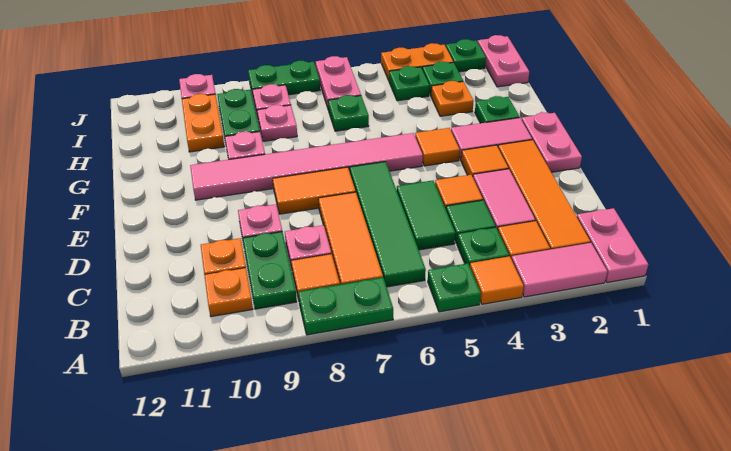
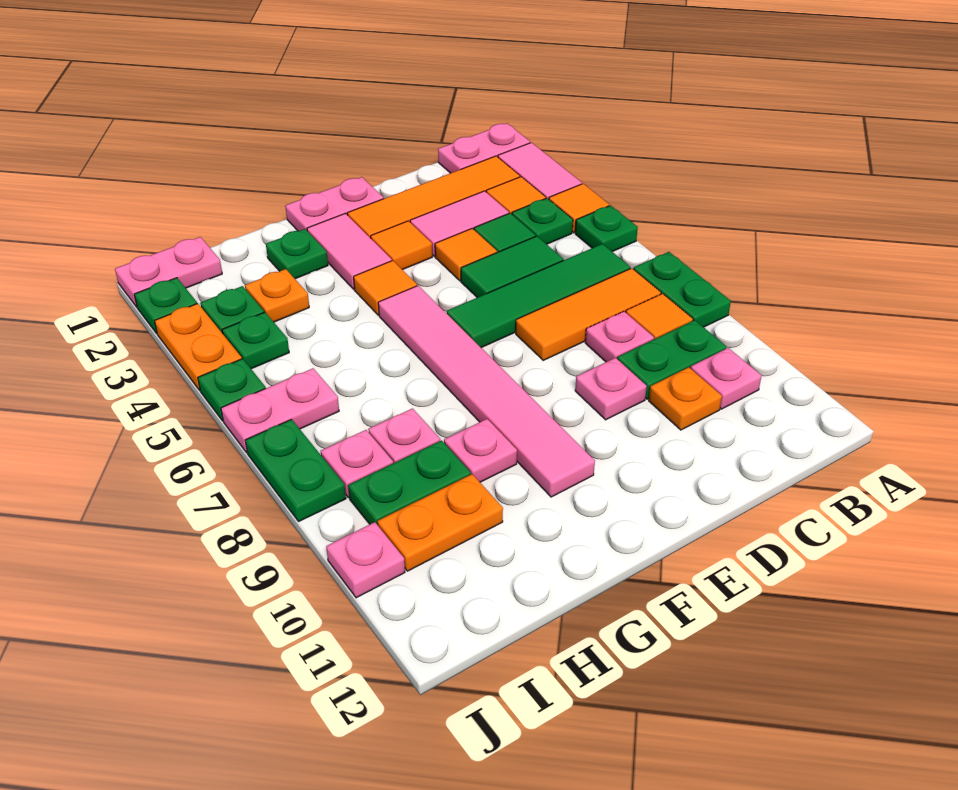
orange plate B10 level 1 -> pink plate B10 level 1
orange tile E7:E8 level 1 -> none
green plate H6 level 1 -> green plate J5 level 1

